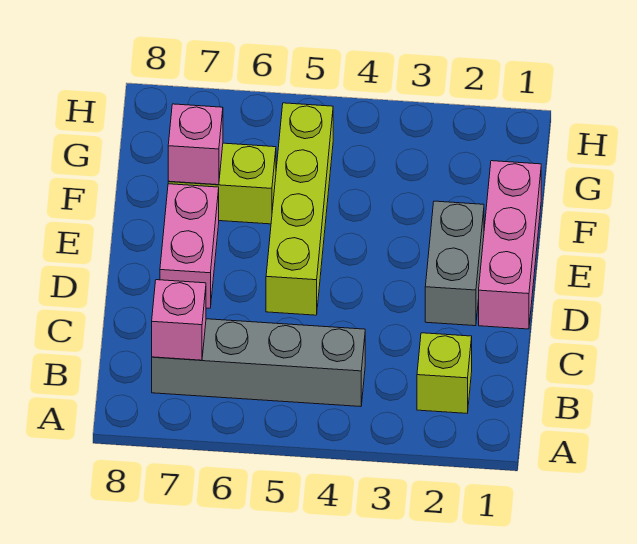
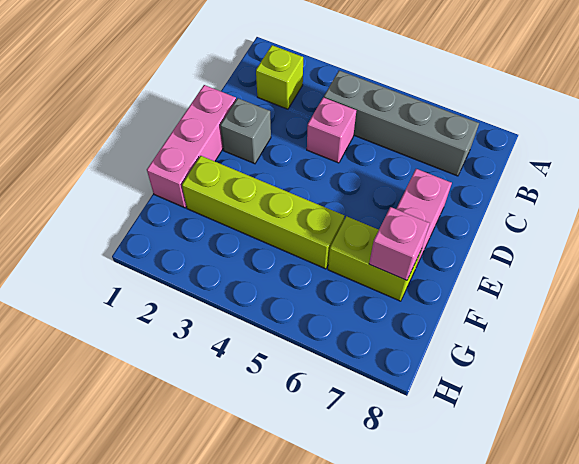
pink brick B7 level 2 -> pink brick C4 level 1
grey brick D2:E2 level 1 -> grey brick D2 level 1
lime brick D5:G5 level 1 -> lime brick F2:F5 level 1

